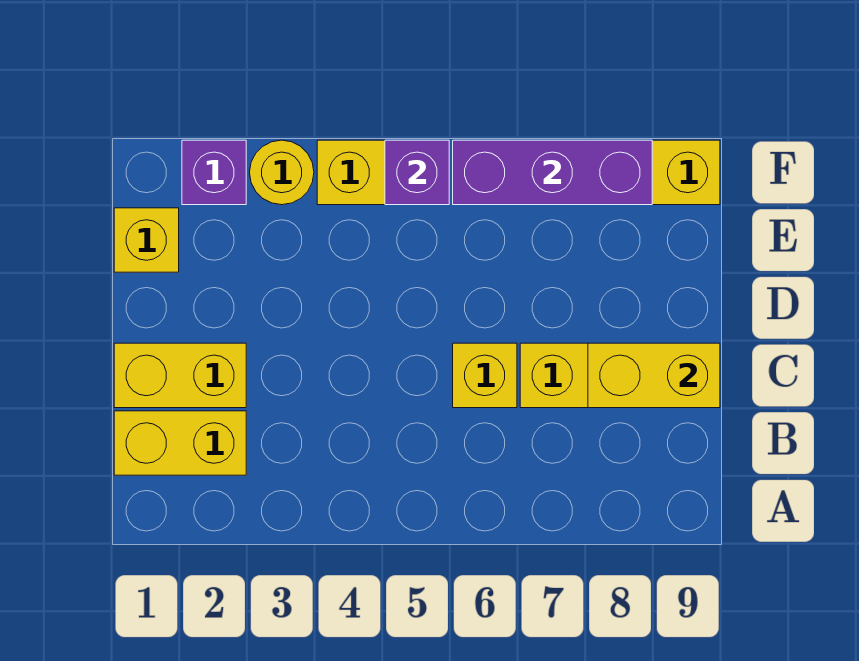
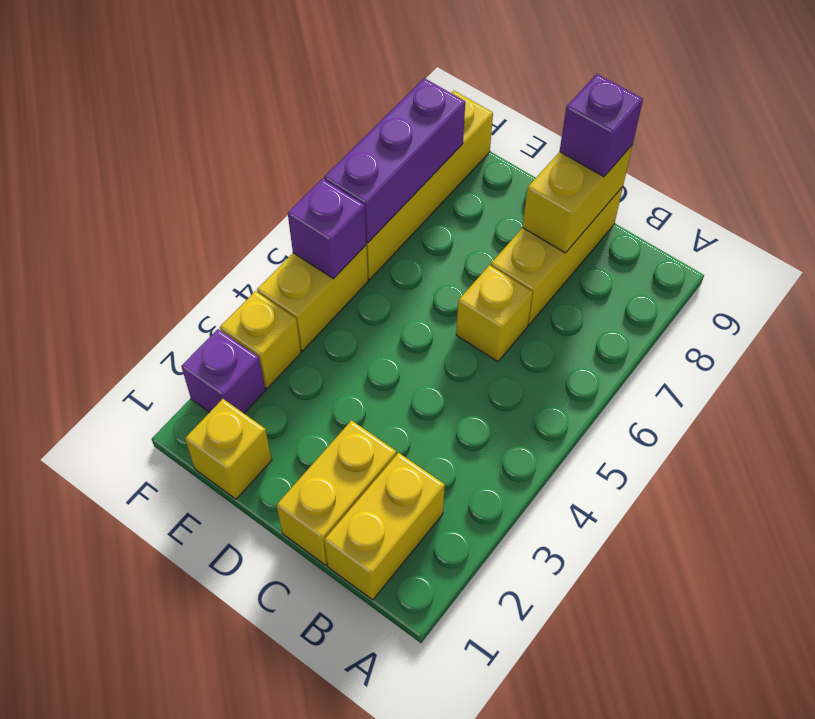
none -> purple brick C9 level 3
yellow round brick F3 level 1 -> yellow brick F3 level 1

